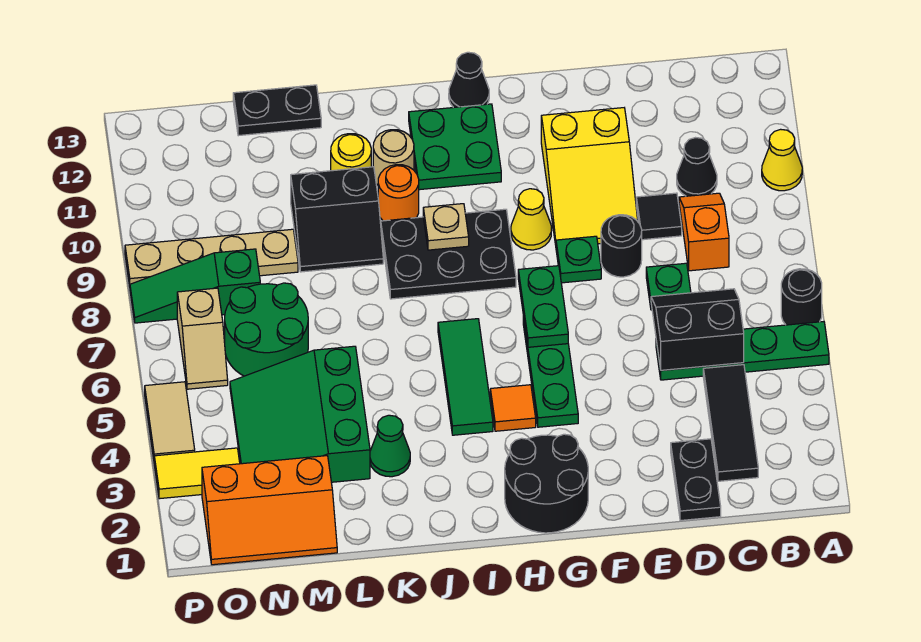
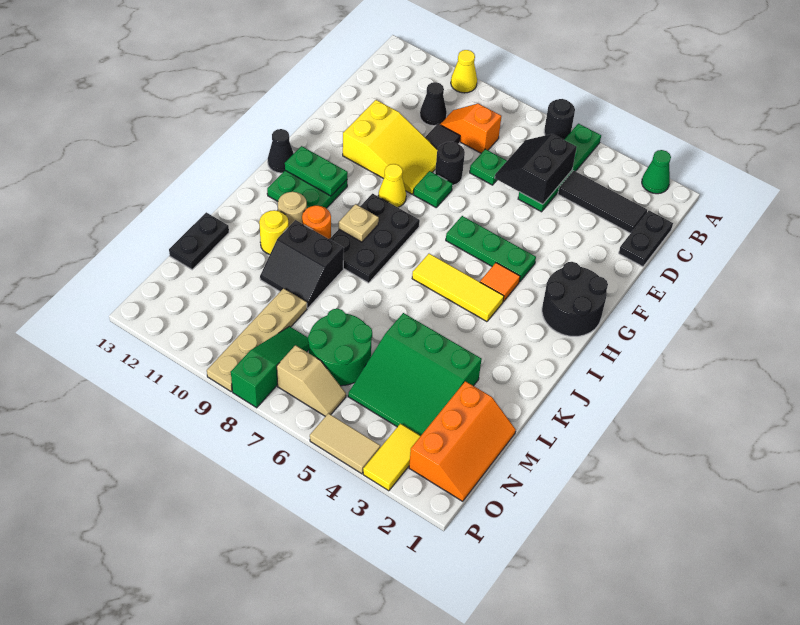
black plate D1:D2 level 1 -> black plate C1:D1 level 1
green plate G6:G7 level 2 -> green plate H11:H12 level 2
green tile I4:I6 level 1 -> yellow tile I4:I6 level 1
green cone K3 level 1 -> green cone A2 level 1
black slope K9:L10 level 1 top 10 -> black slope K9:L10 level 1 top K
green slope N8:P8 level 1 top N -> green slope N8:P8 level 1 top P

